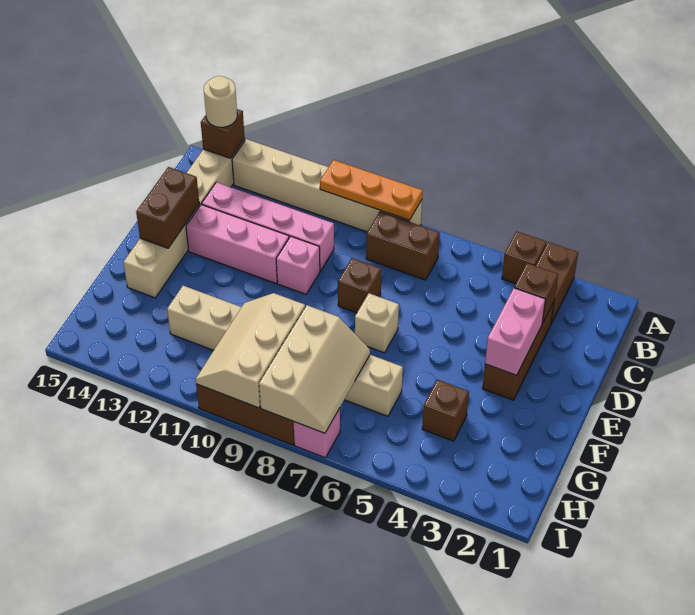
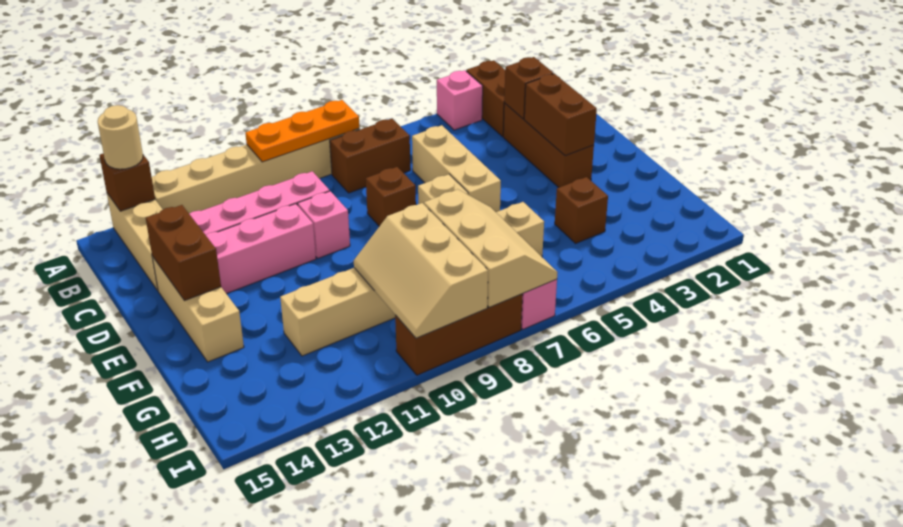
brown brick A4 level 1 -> pink brick A4 level 1
none -> tan brick C6:E6 level 1
pink brick D3:E3 level 2 -> brown brick D3:E3 level 2

